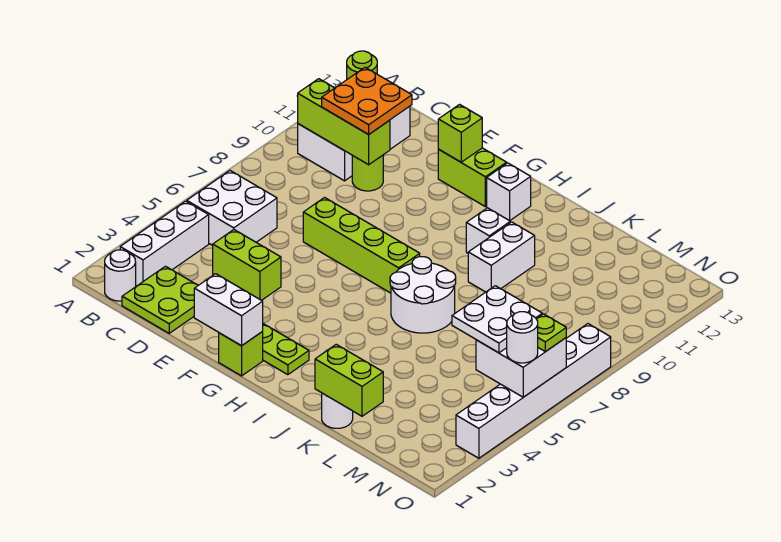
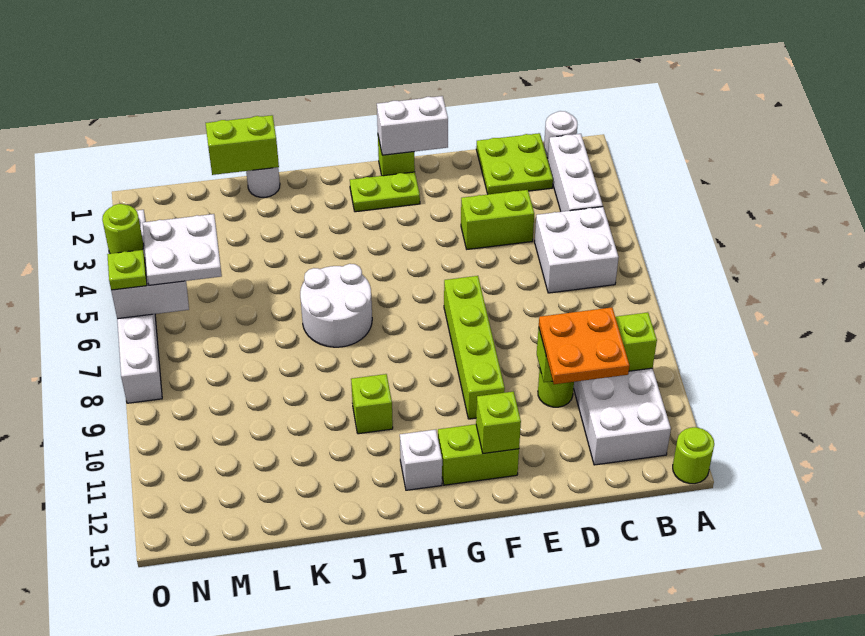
lime brick E7:H7 level 1 -> lime brick F7:F10 level 1
white brick I10 level 1 -> lime brick I10 level 1
white brick J9:J10 level 1 -> none
white round brick O5 level 3 -> lime round brick O5 level 3

